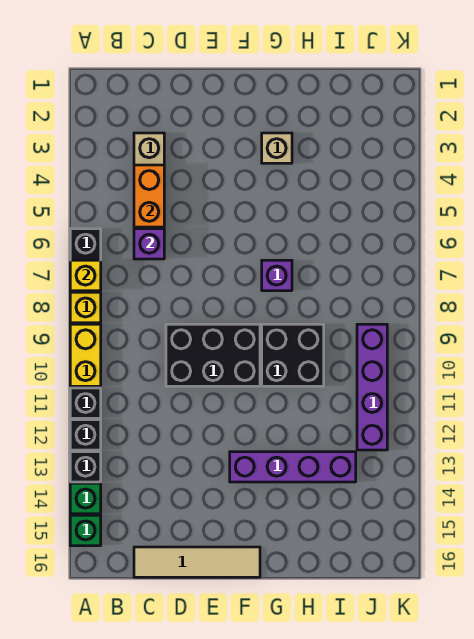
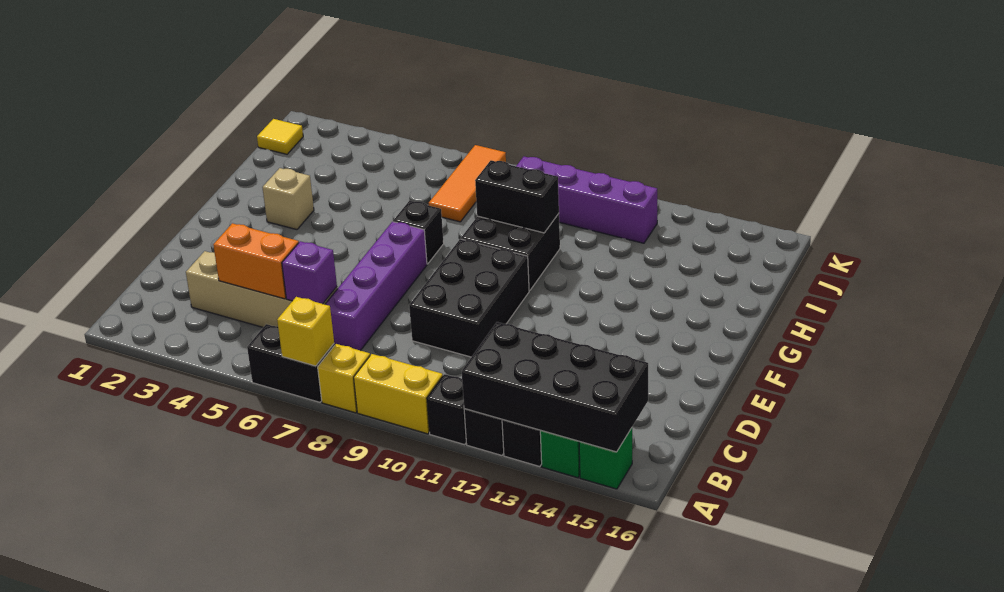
none -> black brick A12:B15 level 2
tan tile C16:F16 level 1 -> none
purple brick F13:I13 level 1 -> purple brick C7:F7 level 1
purple brick G7 level 1 -> black brick G7 level 1
none -> black brick H9:H10 level 2
none -> orange tile I7:K7 level 1
none -> yellow tile J1 level 1

